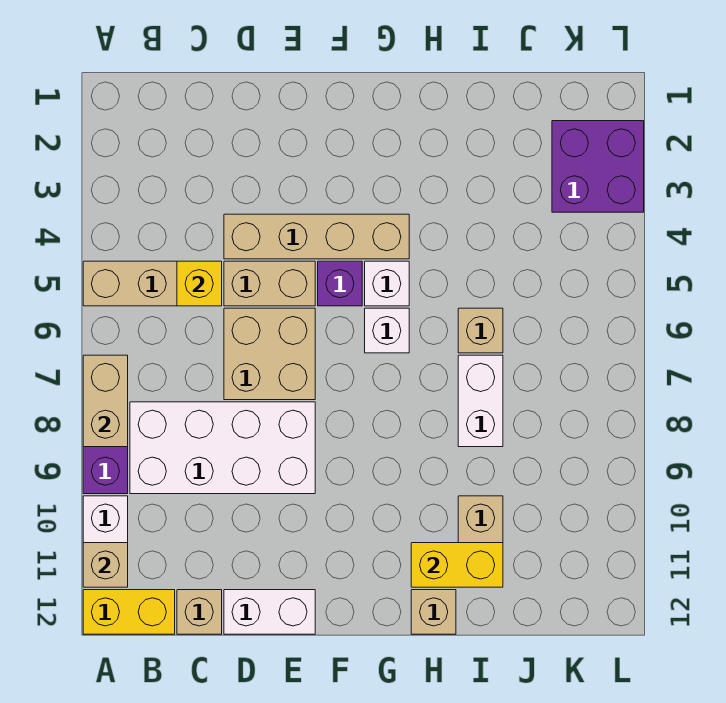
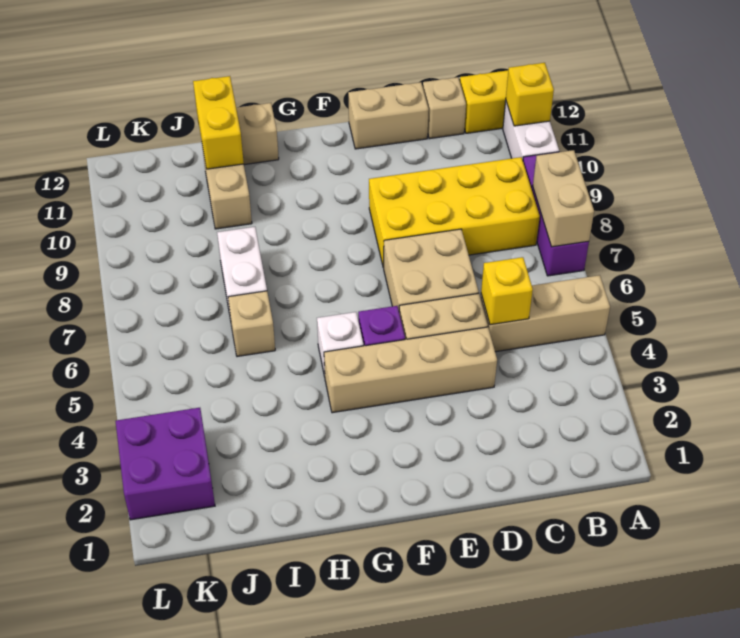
tan brick A11 level 2 -> yellow brick A11 level 2
white brick B8:E9 level 1 -> yellow brick B8:E9 level 1
white brick D12:E12 level 1 -> tan brick D12:E12 level 1
white brick G6 level 1 -> none
yellow brick H11:I11 level 2 -> yellow brick I11:I12 level 2

